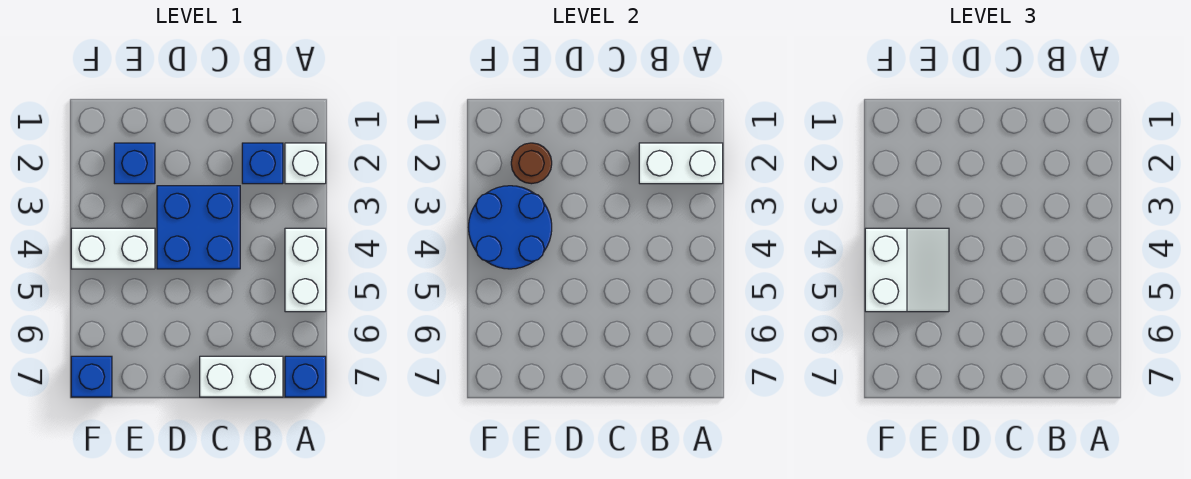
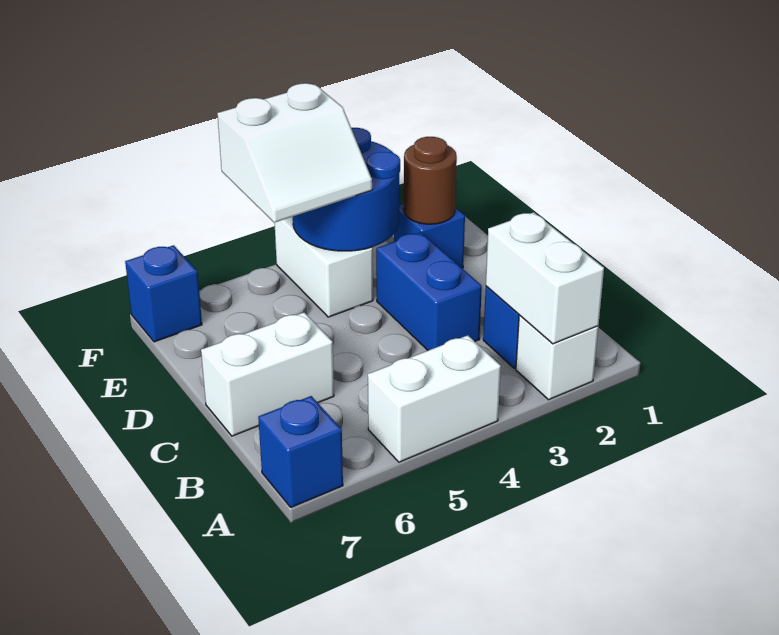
white brick B7:C7 level 1 -> white brick C6:C7 level 1
blue brick C3:D4 level 1 -> blue brick C3:D3 level 1

